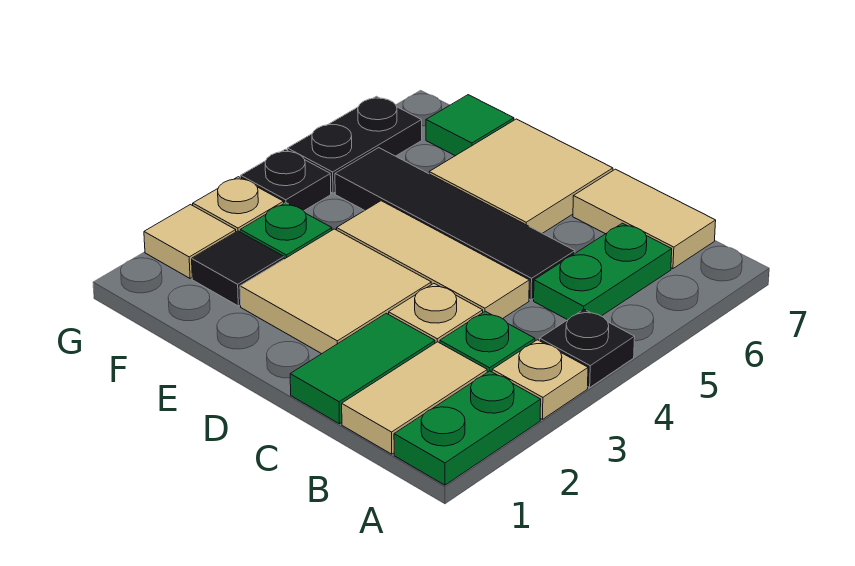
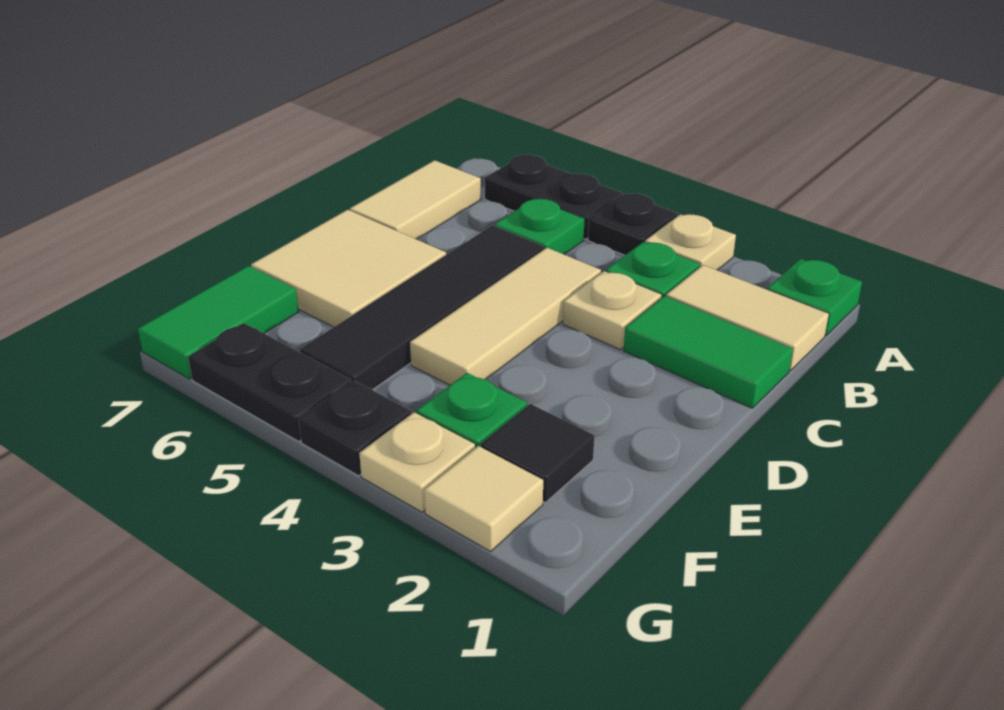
green plate A1:A2 level 1 -> green plate A1 level 1
none -> black plate A5:A6 level 1
green plate B5:B6 level 1 -> green plate B5 level 1
tan tile D2:E3 level 1 -> none
green tile F7 level 1 -> green tile F7:G7 level 1

